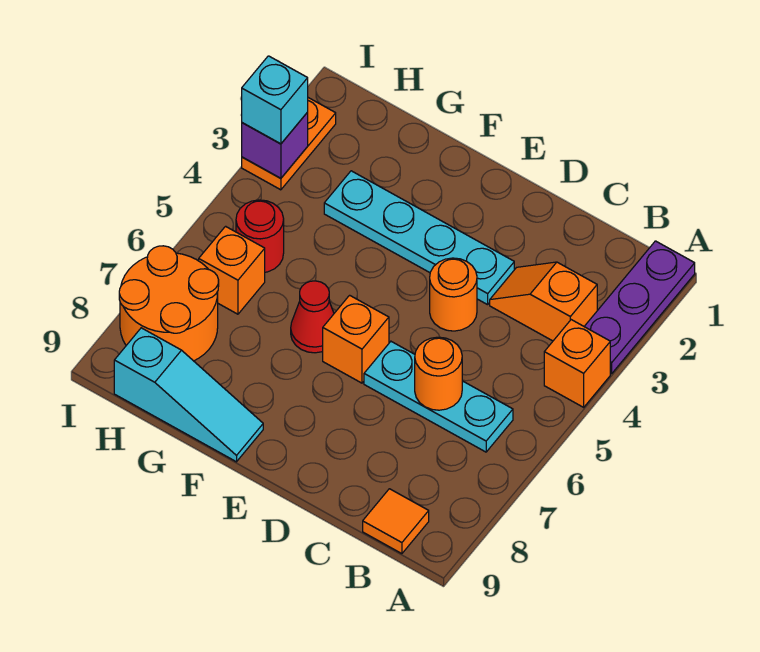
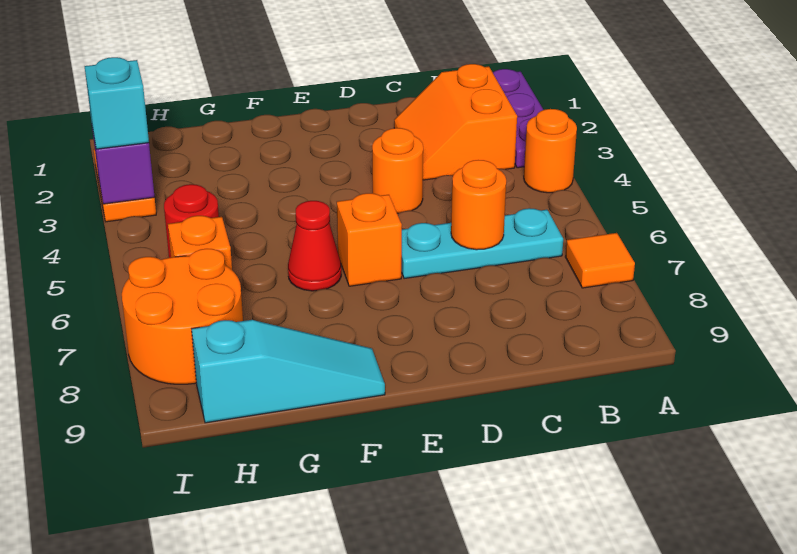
orange brick A4 level 1 -> orange round brick A4 level 1
orange slope B3:C3 level 1 top B -> orange slope B2:C3 level 1 top B
orange tile B9 level 1 -> orange tile A7 level 1
cyan plate D3:G3 level 1 -> none

